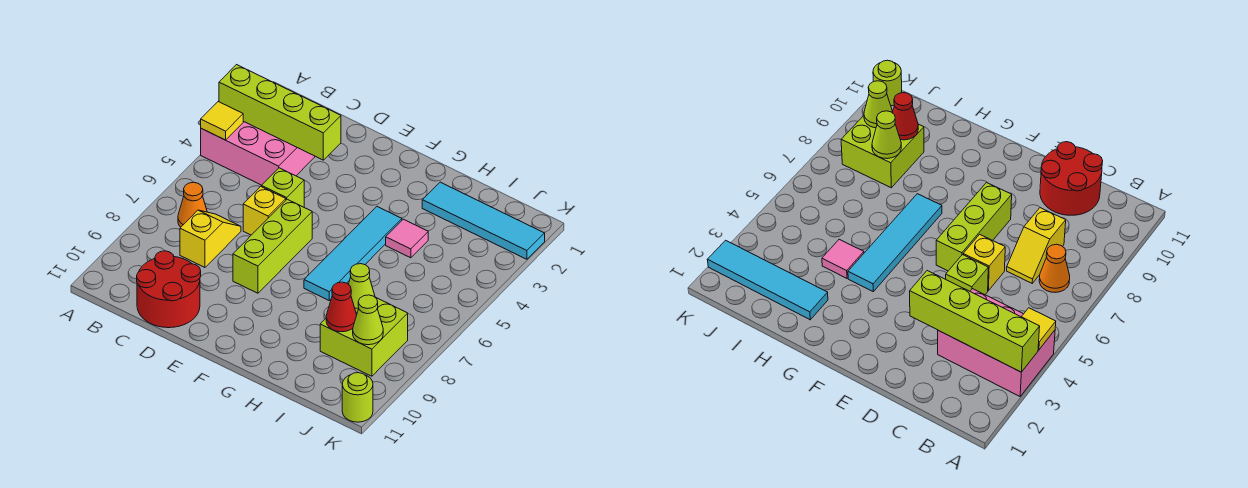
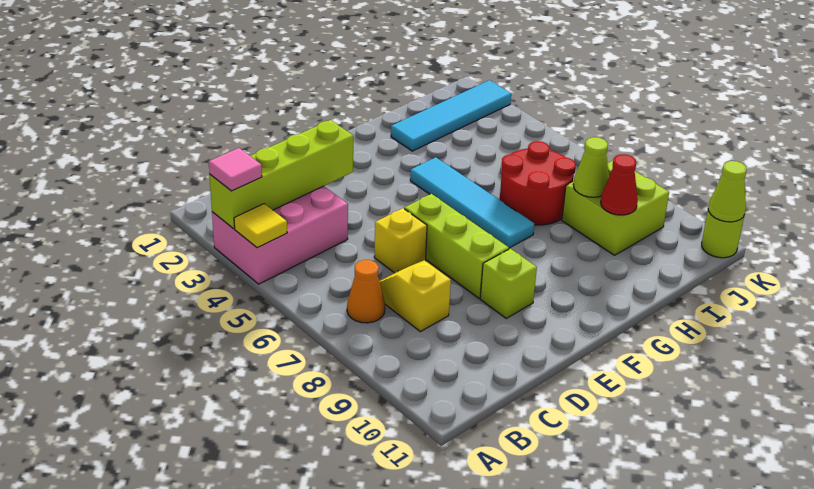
red round brick C10:D11 level 1 -> red round brick H6:I7 level 1
lime brick D5 level 1 -> lime brick E9 level 1
pink tile H4 level 1 -> pink tile A3 level 3
lime cone J9 level 2 -> lime cone K11 level 2

